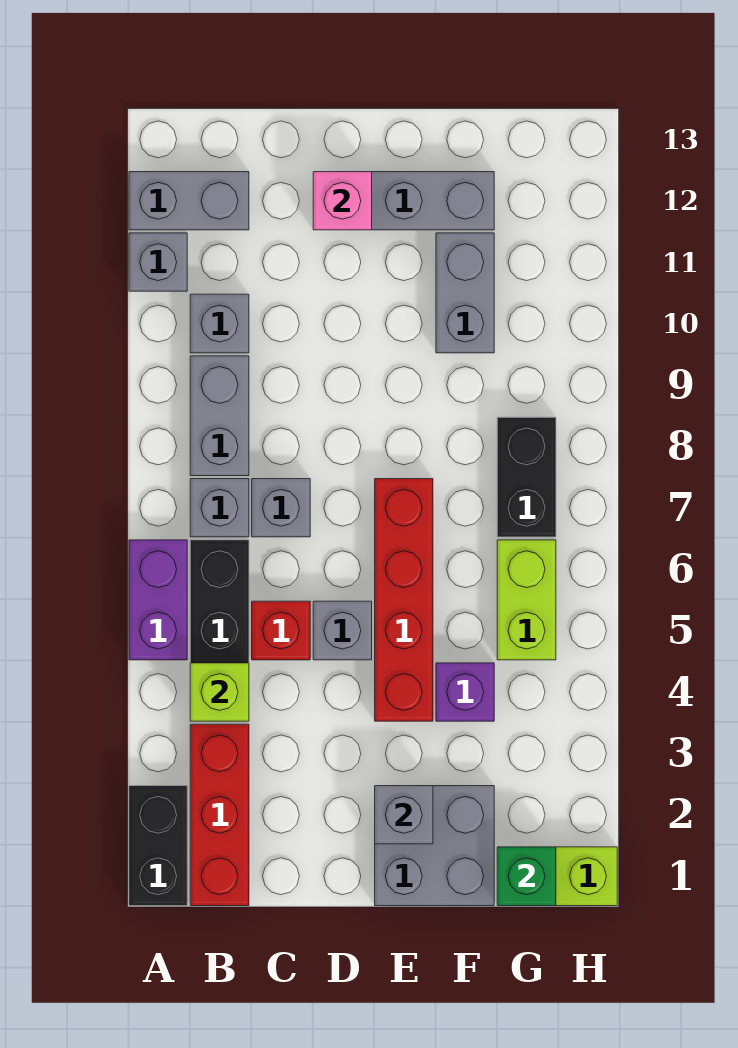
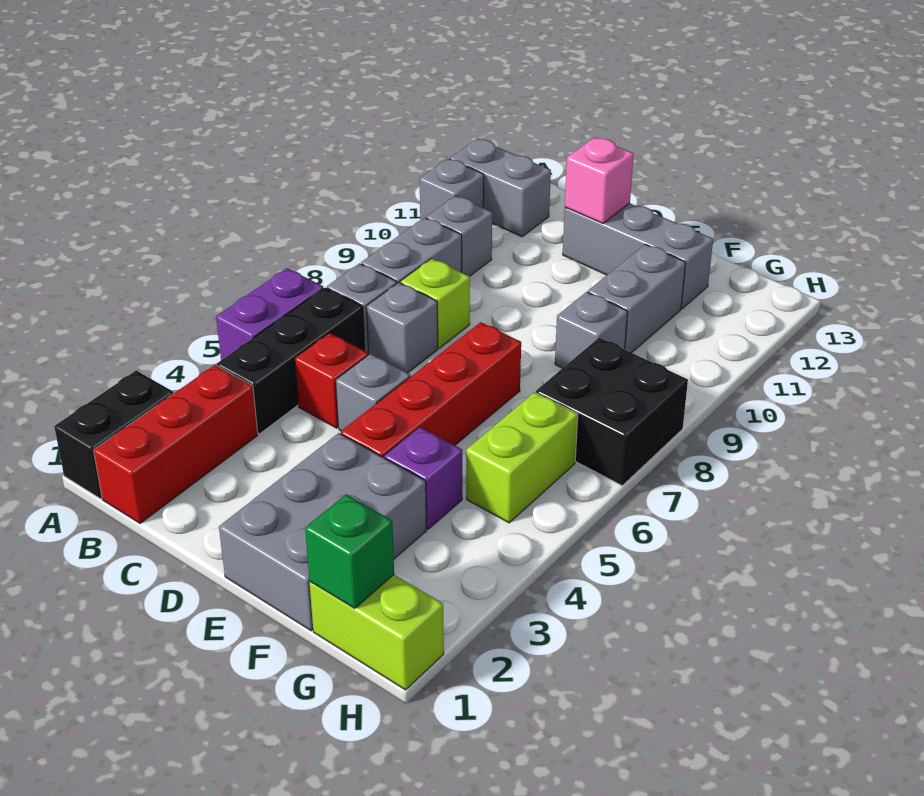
lime brick B4 level 2 -> lime brick C8 level 1
grey brick E1:F2 level 1 -> grey brick E1:F3 level 1
grey brick E2 level 2 -> grey brick F9 level 1
black brick G7:G8 level 1 -> black brick G7:H8 level 1

